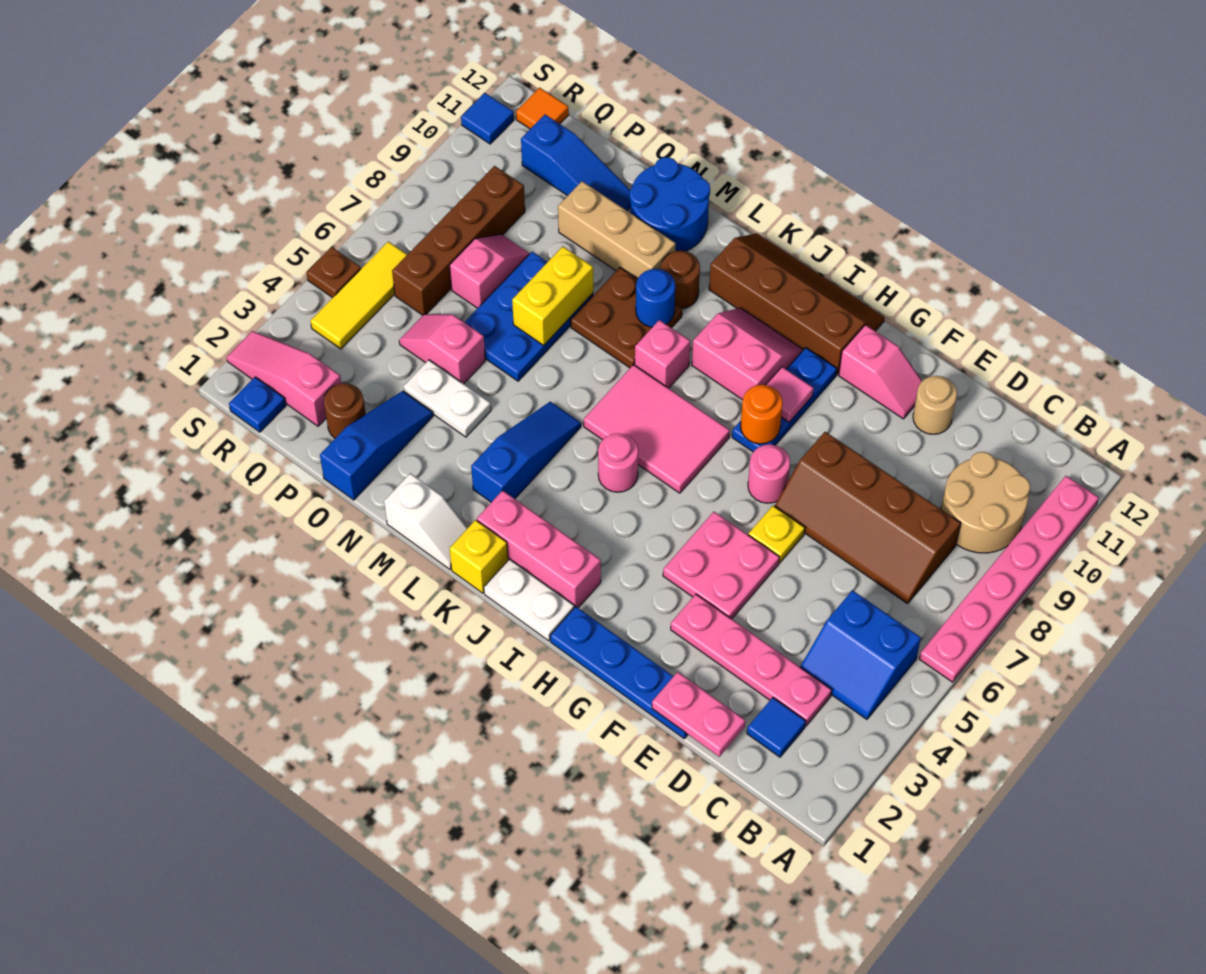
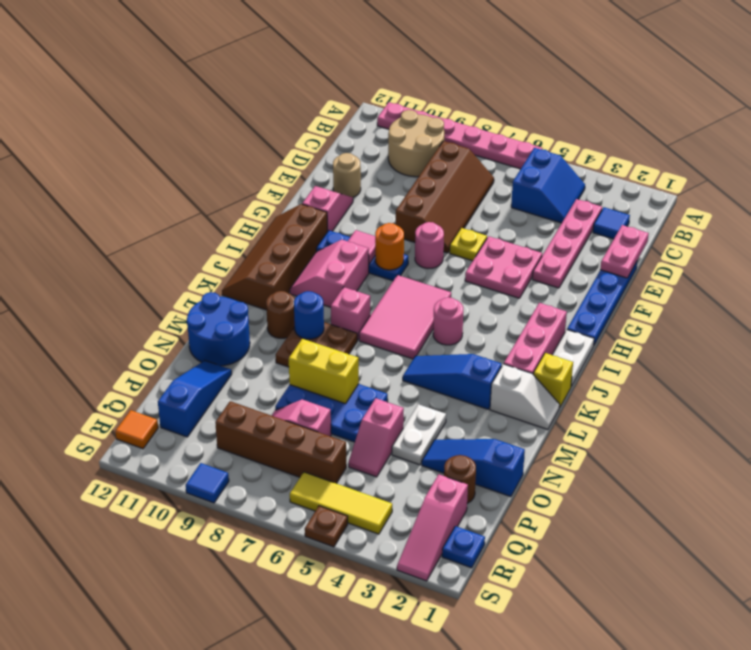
white slope L1:M1 level 1 top M -> white slope L1:L2 level 1 top 2
tan brick M10:O10 level 1 -> none
blue tile S11 level 1 -> blue tile S9 level 1

